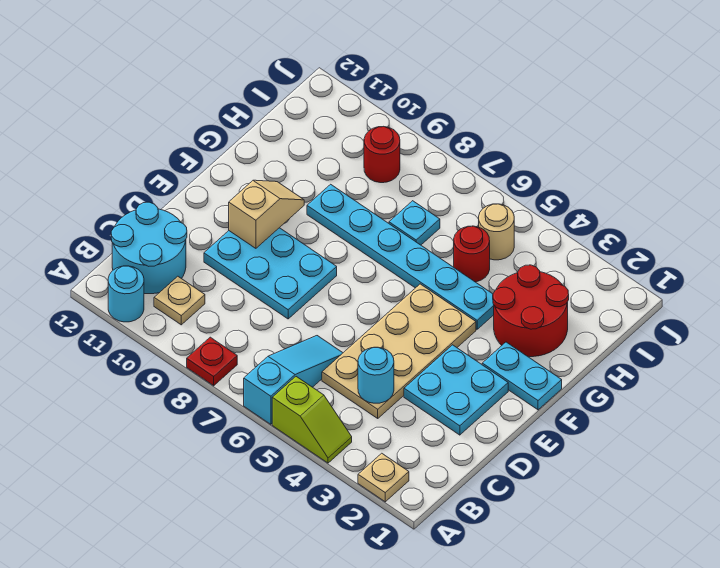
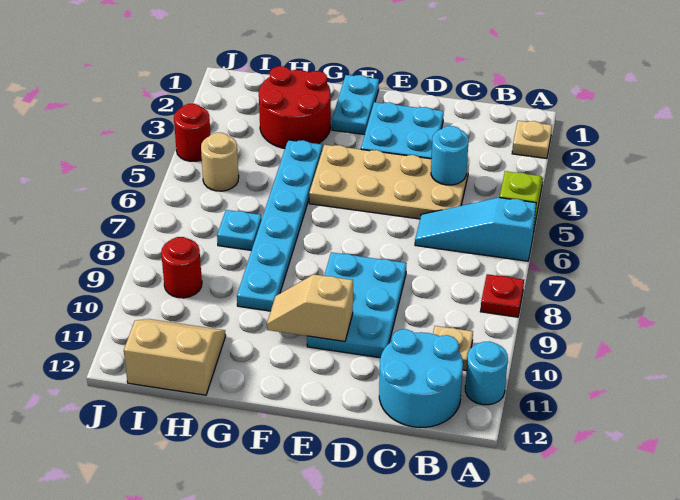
red round brick H5 level 1 -> red round brick J4 level 1
none -> tan slope H11:I12 level 1 top 12

